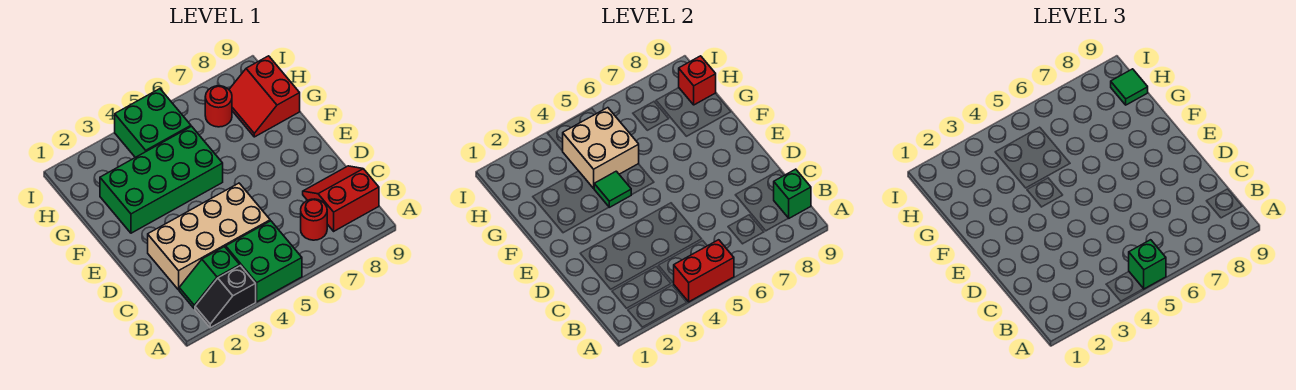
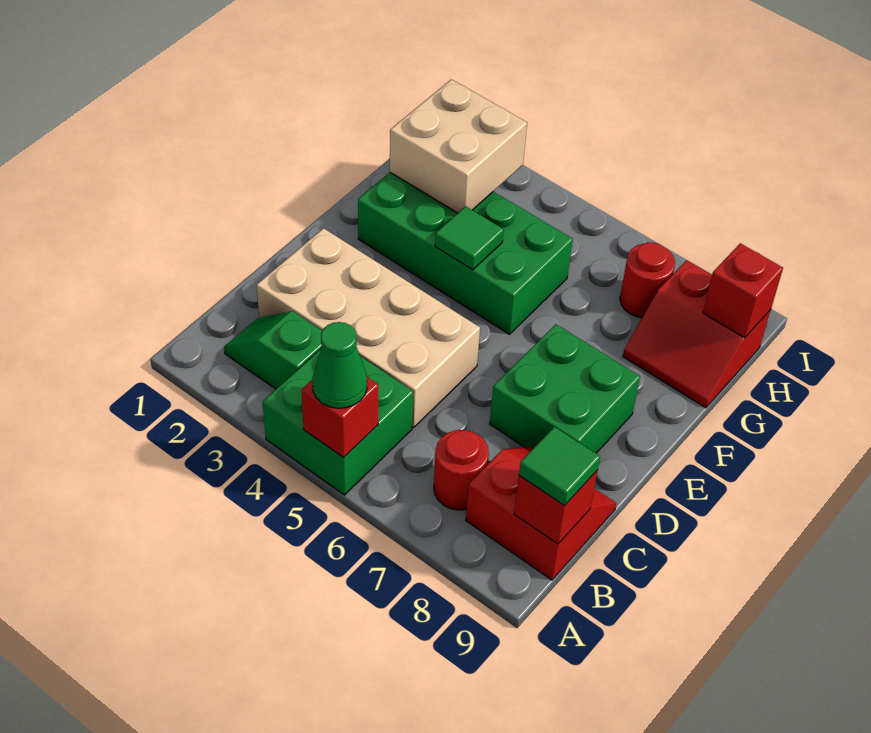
black slope A2:A3 level 1 top 3 -> none
red brick A4:A5 level 2 -> red brick A5 level 2
green brick A5 level 3 -> green cone A5 level 3
green brick B9 level 2 -> red brick B9 level 2
tan brick G4:H5 level 2 -> tan brick G2:H3 level 2
red slope G8:H9 level 1 top 9 -> red slope G8:H9 level 1 top H
green brick H4:I5 level 1 -> green brick D7:E8 level 1
green tile H9 level 3 -> green tile B9 level 3

